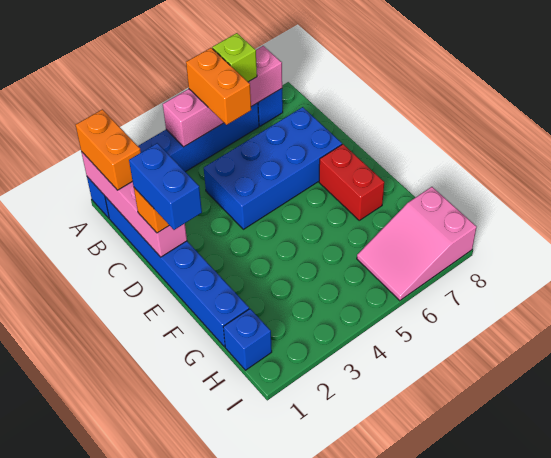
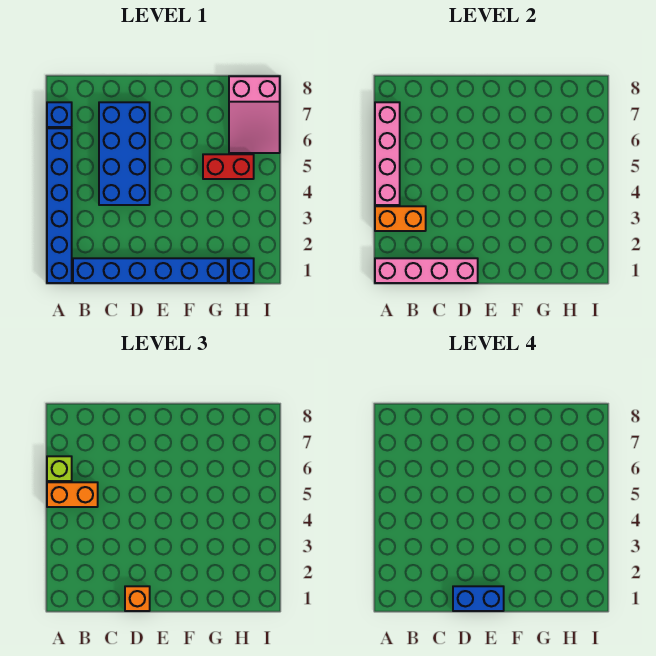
orange brick A1:B1 level 3 -> orange brick A3:B3 level 2
red brick E7:F7 level 1 -> red brick G5:H5 level 1

